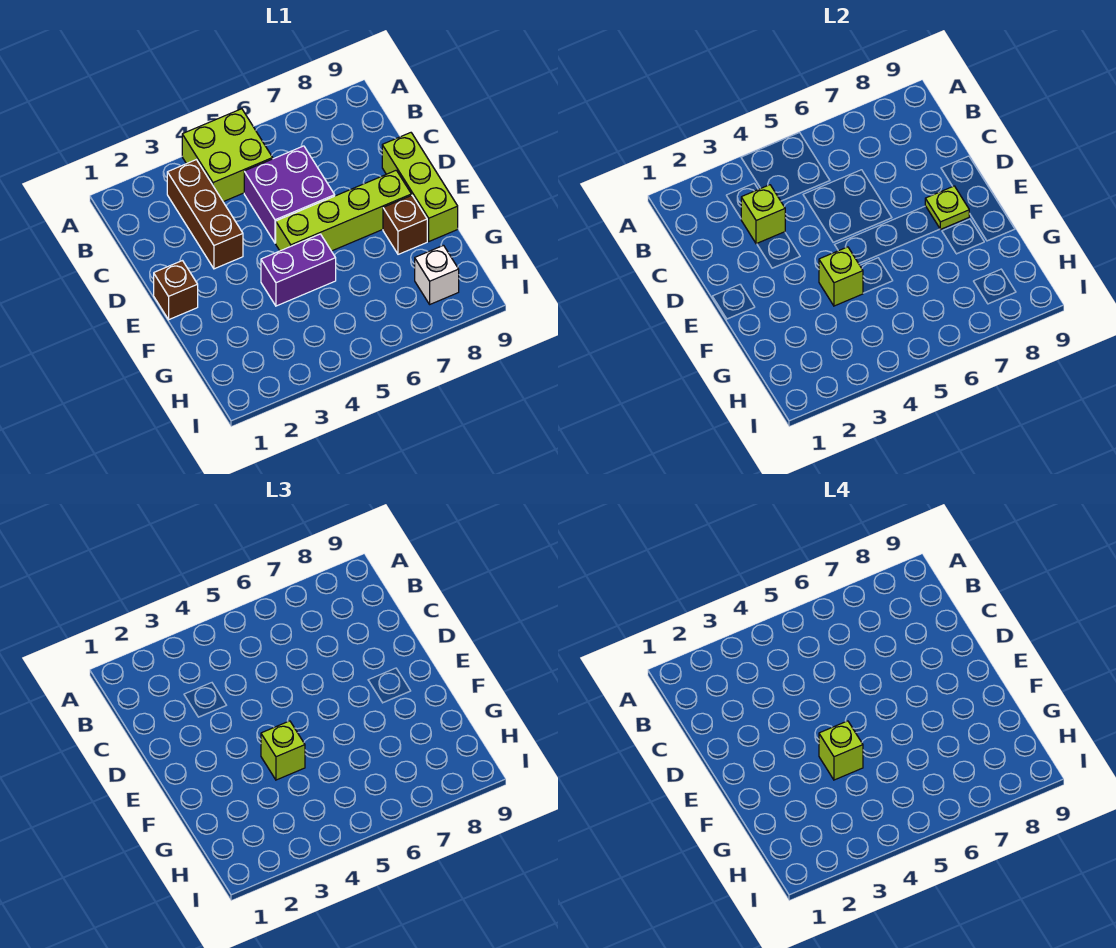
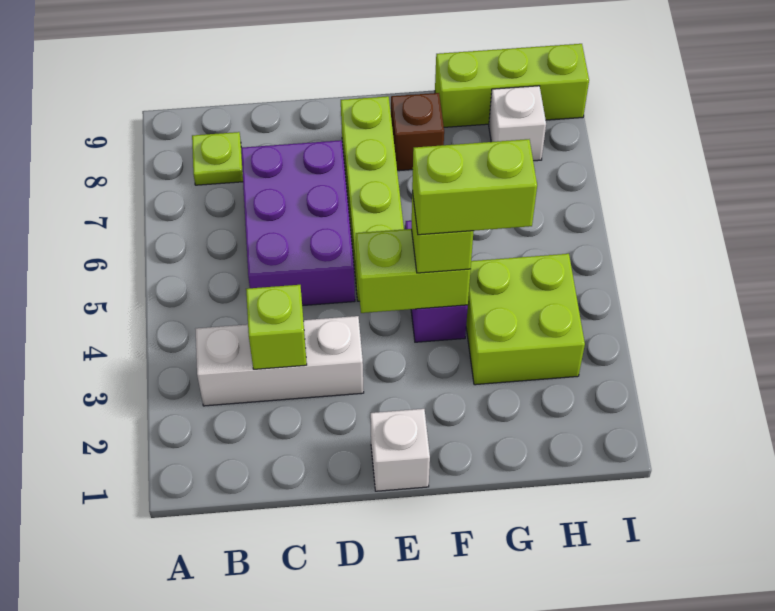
lime brick A4:B5 level 1 -> lime brick G3:H4 level 1
brown brick B3:D3 level 1 -> white brick B3:D3 level 1
purple brick C5:D6 level 1 -> purple brick C5:D7 level 1
lime brick D9:F9 level 1 -> lime brick G9:I9 level 1
brown brick E1 level 1 -> white brick E1 level 1
lime plate E8 level 2 -> lime plate B8 level 1
lime brick F4 level 2 -> lime brick E4:F4 level 2
lime brick F4 level 4 -> lime brick F4:G4 level 4

